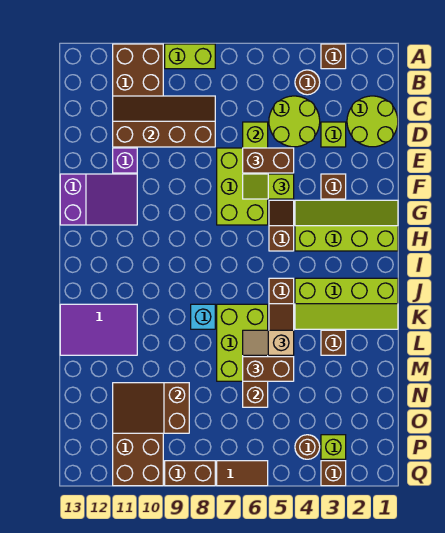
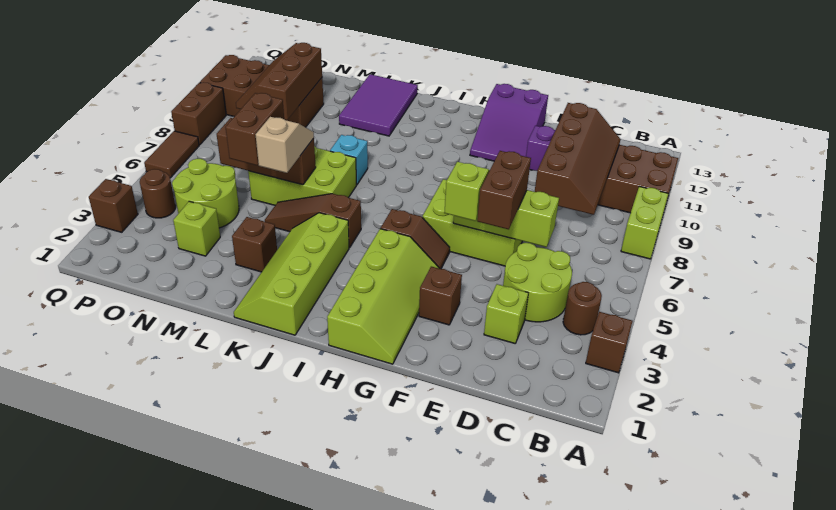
lime round brick C1:D2 level 1 -> lime round brick N4:O5 level 1
brown slope N9:O11 level 2 top 9 -> brown slope N9:O11 level 2 top N
lime brick P3 level 1 -> lime brick N3 level 1

